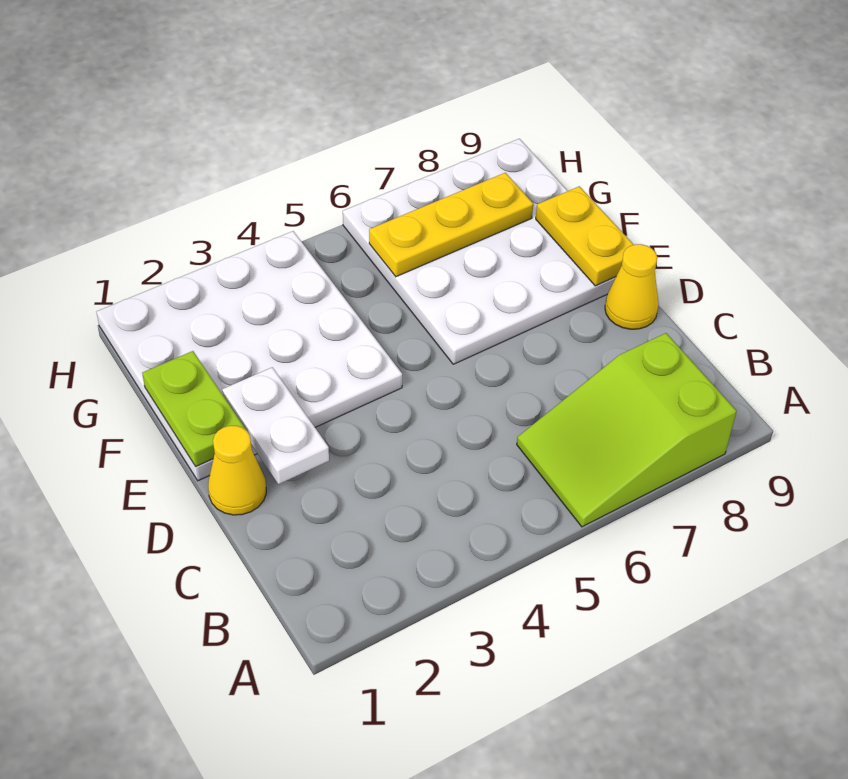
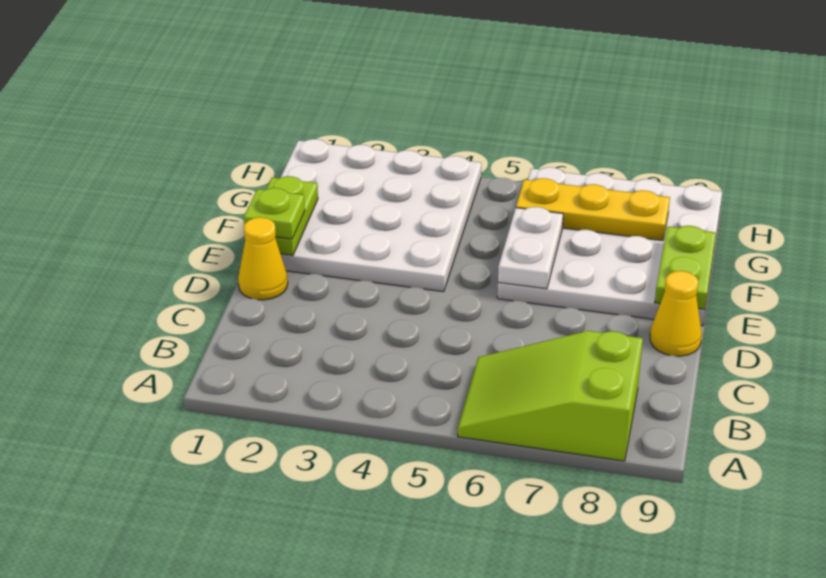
white plate D2:E2 level 2 -> white plate E6:F6 level 2
none -> lime plate E1 level 3
yellow plate E9:F9 level 2 -> lime plate E9:F9 level 2

